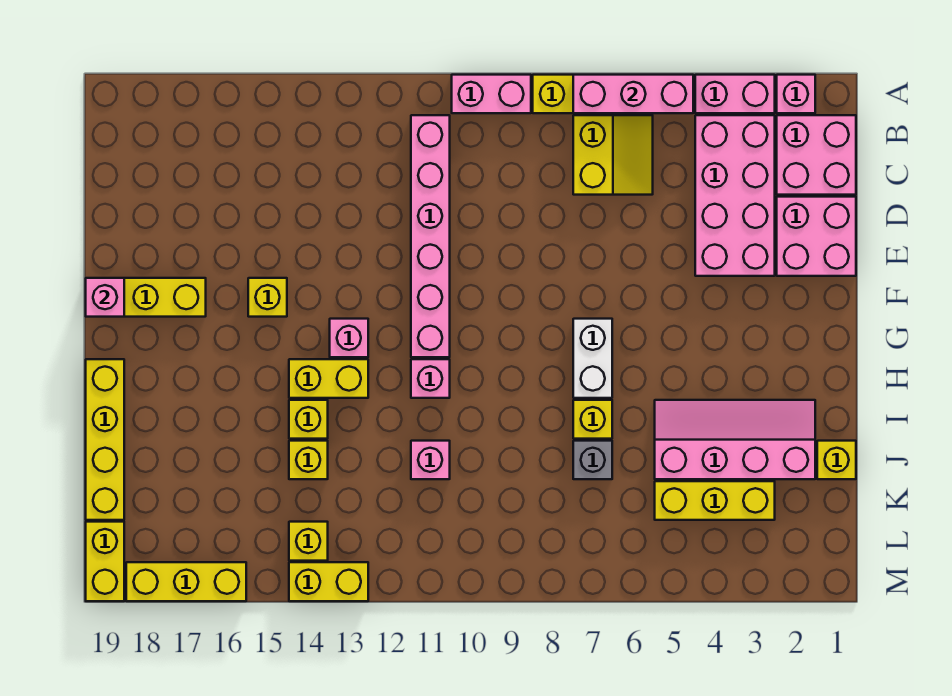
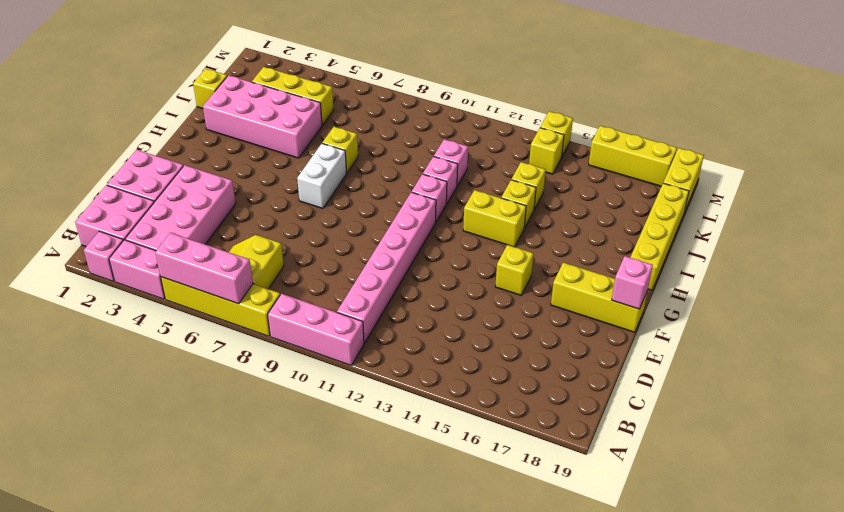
pink brick A9:A10 level 1 -> pink brick A9:A11 level 1
pink brick G13 level 1 -> pink brick I11 level 1
pink slope I2:J5 level 1 top J -> pink brick I2:J5 level 1
grey brick J7 level 1 -> none
yellow brick M13:M14 level 1 -> yellow brick M14 level 1

